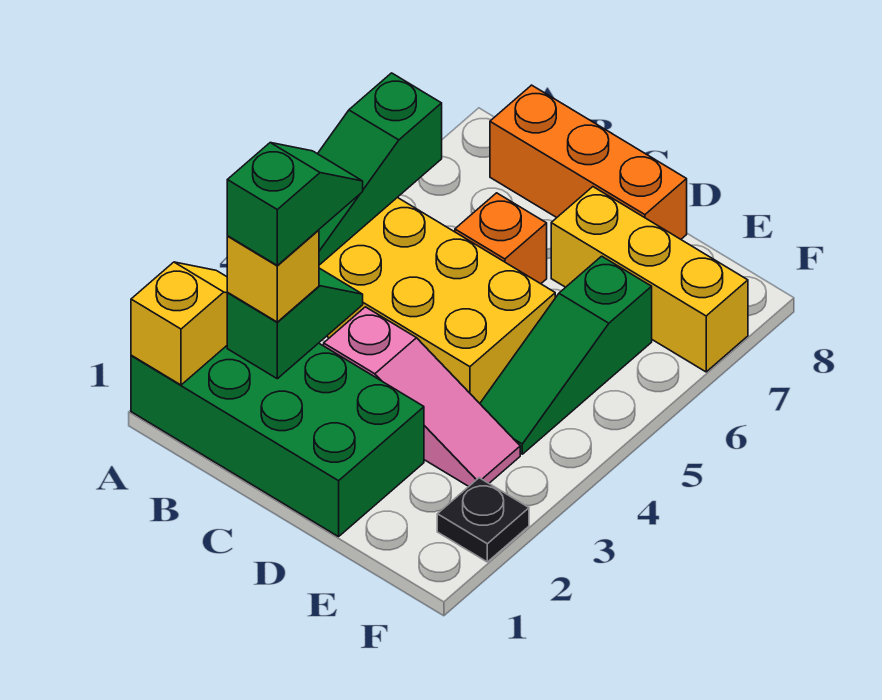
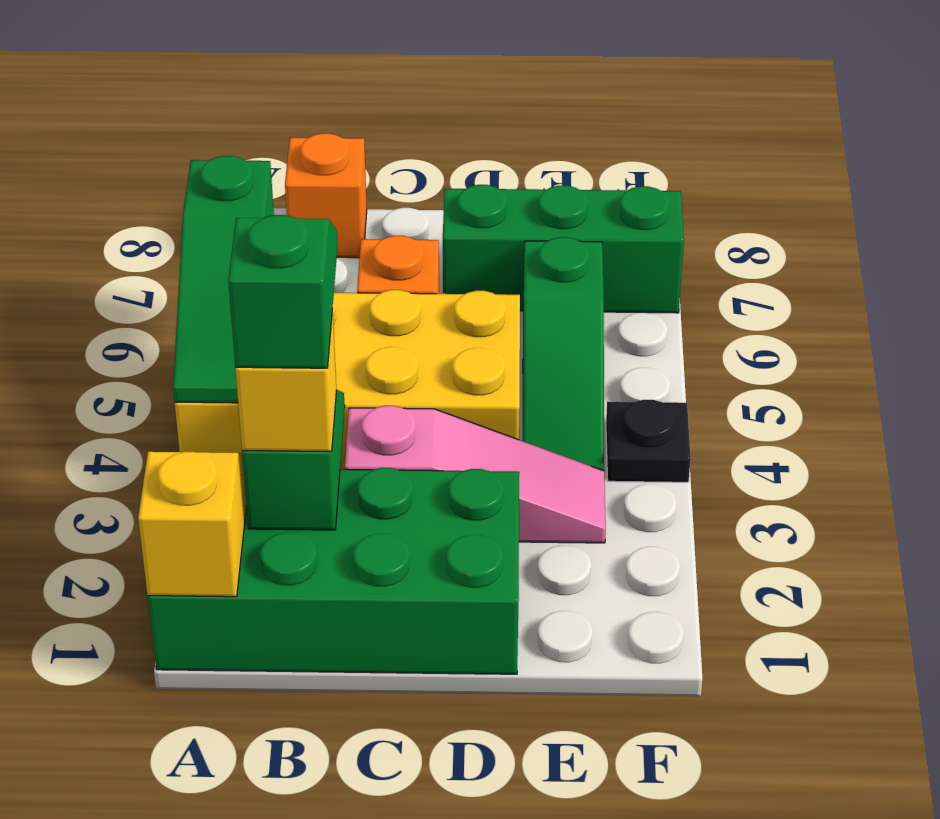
orange brick B8:D8 level 1 -> orange brick B8 level 1
yellow brick D7:F7 level 1 -> green brick D7:F7 level 1
black plate F2 level 1 -> black plate F4 level 1

